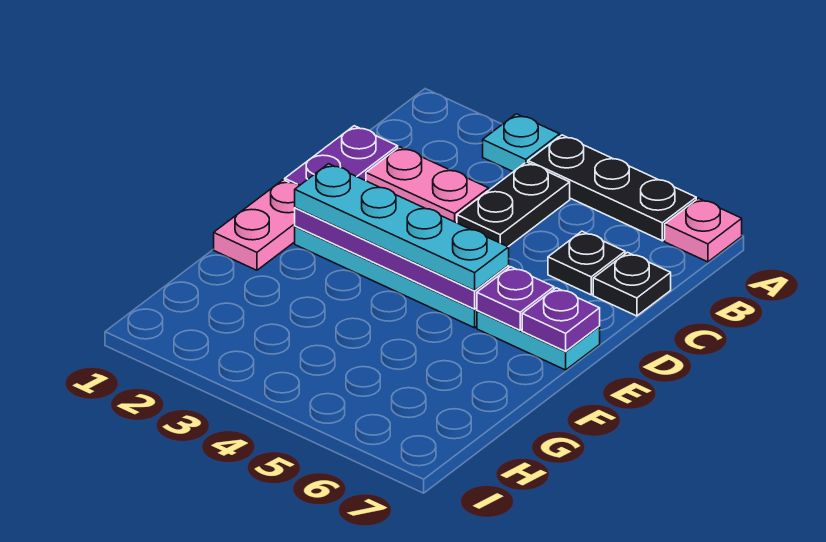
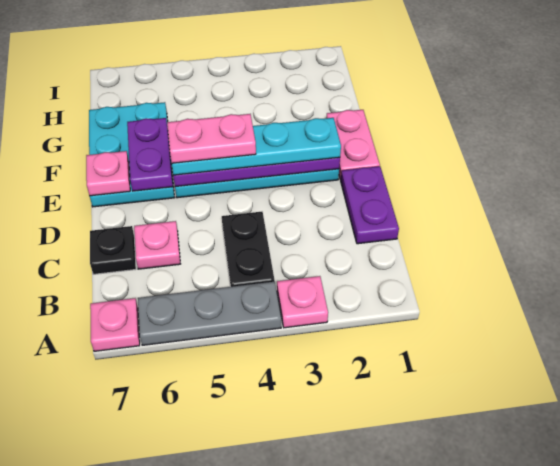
cyan plate A3 level 1 -> pink plate A3 level 1
black plate A4:A6 level 1 -> grey plate A4:A6 level 1
pink plate C2:C3 level 1 -> pink plate E4:E5 level 4
black plate C6 level 1 -> pink plate C6 level 1
cyan plate E6:E7 level 1 -> cyan plate E6:G7 level 1
purple plate E6 level 2 -> purple plate E6:F6 level 2
purple plate E7 level 2 -> pink plate E7 level 2

